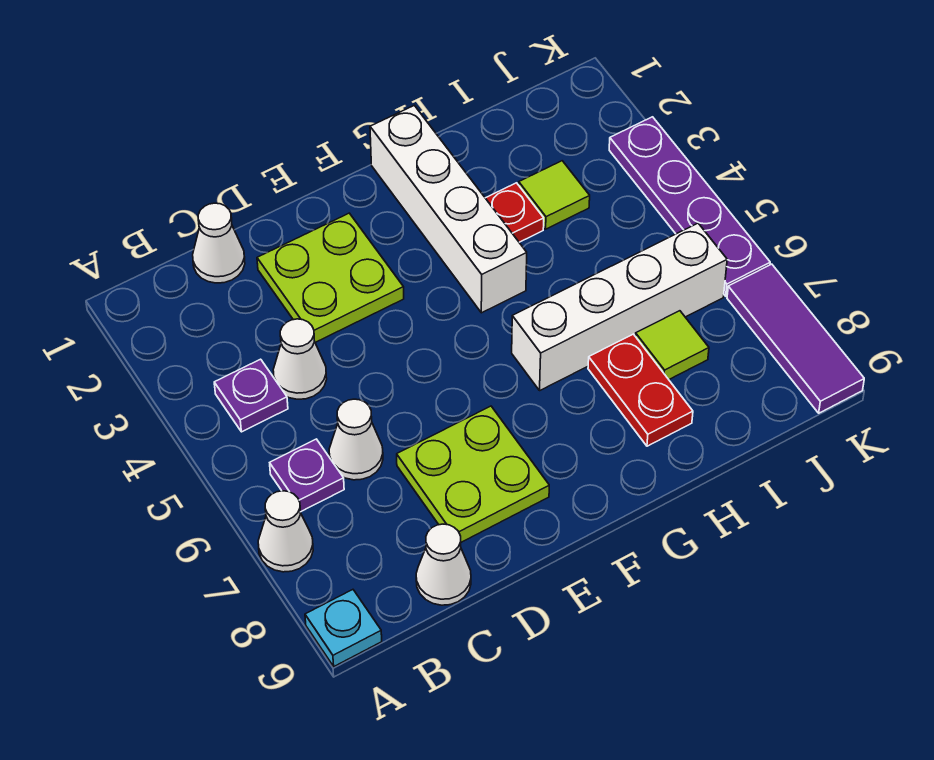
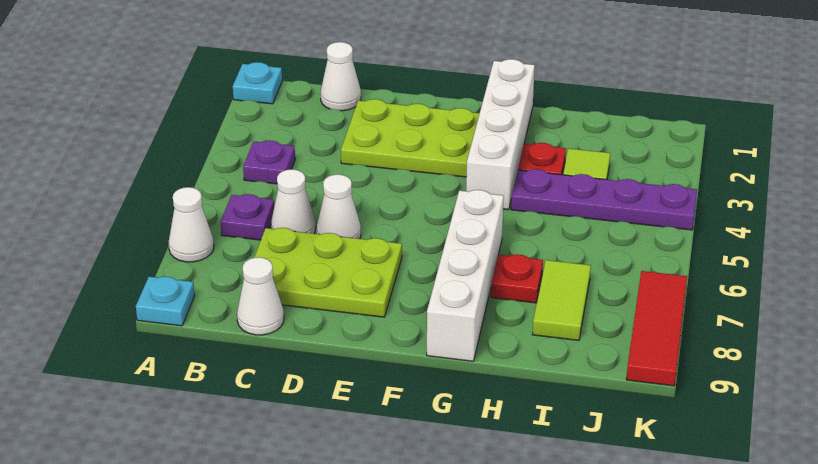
none -> cyan plate A1 level 1
white cone C4 level 1 -> white cone D6 level 1
lime plate D2:E3 level 1 -> lime plate D2:F3 level 1
lime plate D7:E8 level 1 -> lime plate C7:E8 level 1
white brick G6:J6 level 1 -> white brick G6:G9 level 1
red plate H7:H8 level 1 -> red plate H7 level 1
lime tile I7 level 1 -> lime tile I7:I8 level 1
purple plate K3:K6 level 1 -> purple plate H4:K4 level 1
purple tile K7:K9 level 1 -> red tile K7:K9 level 1

